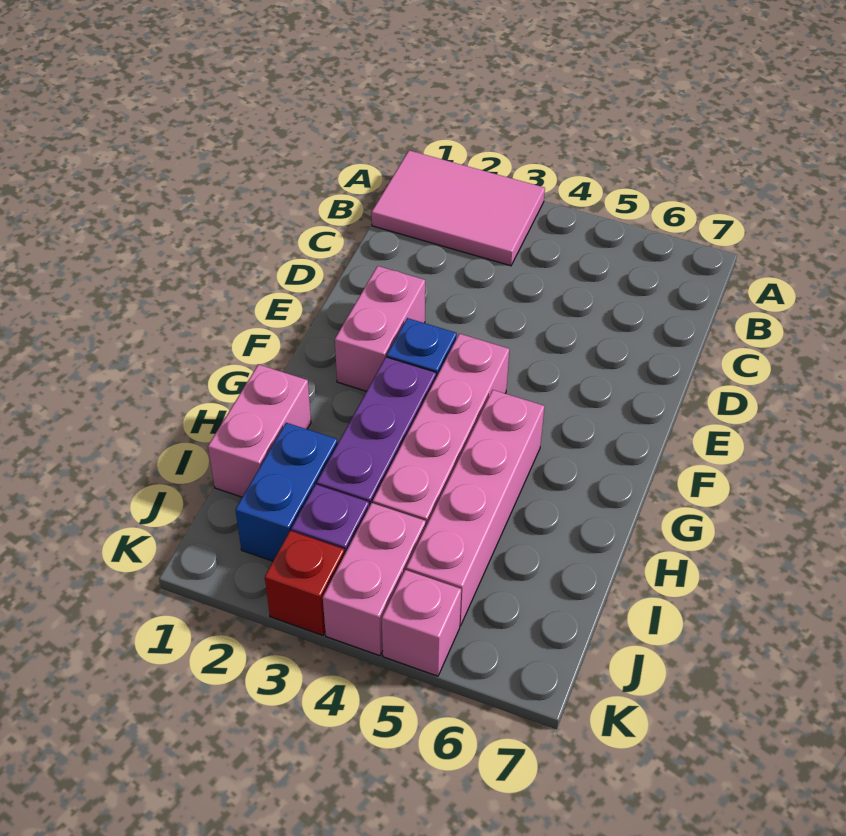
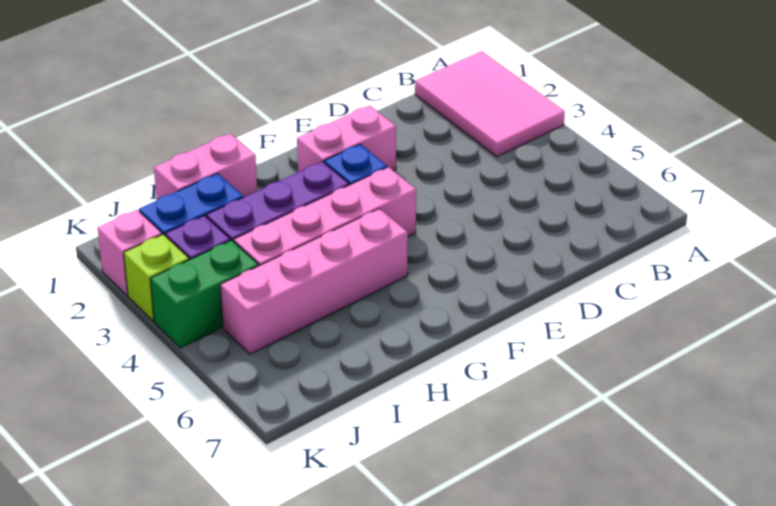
pink brick J4:K4 level 1 -> green brick J4:K4 level 1
red brick K3 level 1 -> lime brick K3 level 1
pink brick K5 level 1 -> pink brick K2 level 1

